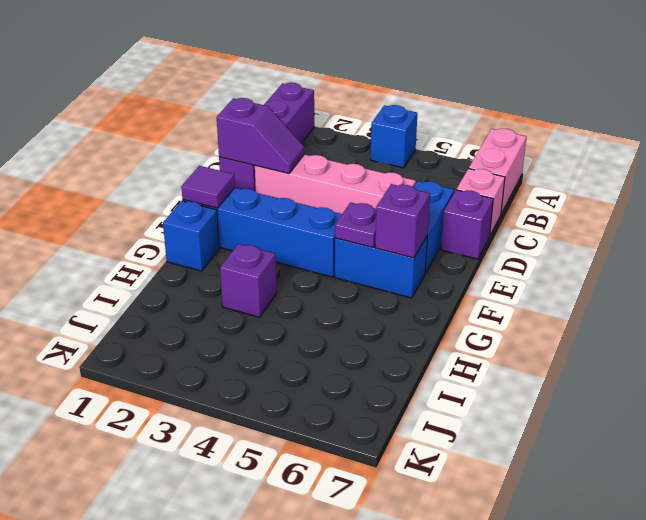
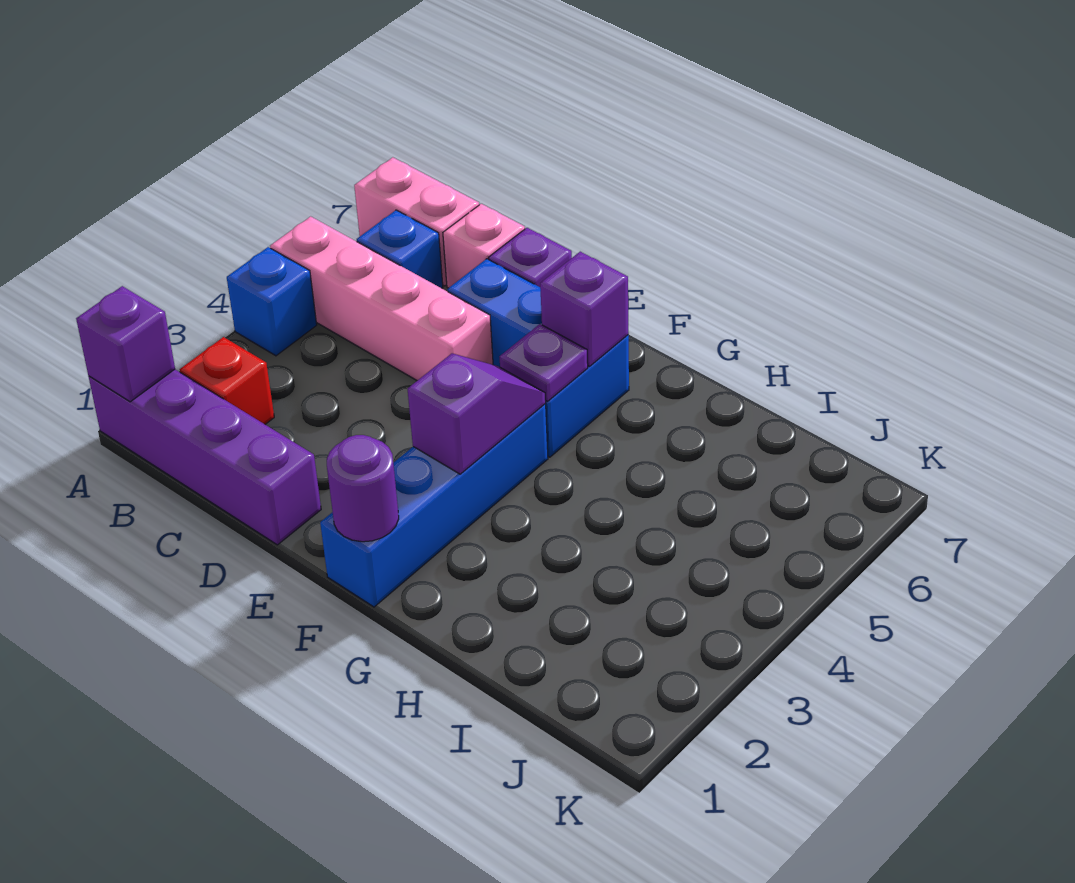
none -> red brick B2 level 1
purple slope D1:D2 level 2 top 1 -> purple slope F3:F4 level 2 top 3
pink brick D2:D5 level 1 -> pink brick A5:D5 level 1
purple tile F1 level 2 -> purple round brick F1 level 2
blue brick G1 level 1 -> blue brick B6 level 1
purple brick H3 level 1 -> purple brick A1 level 2

